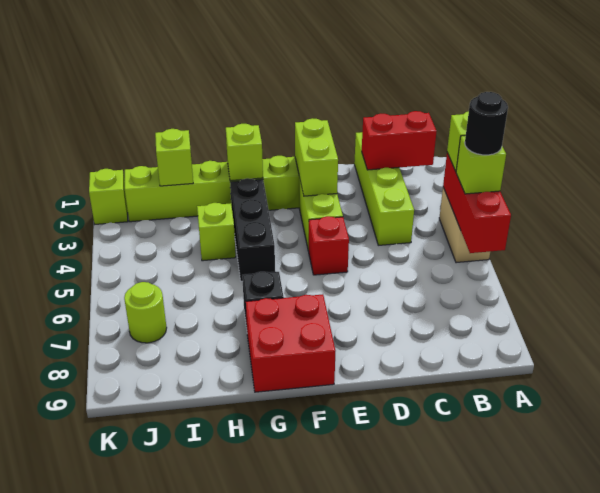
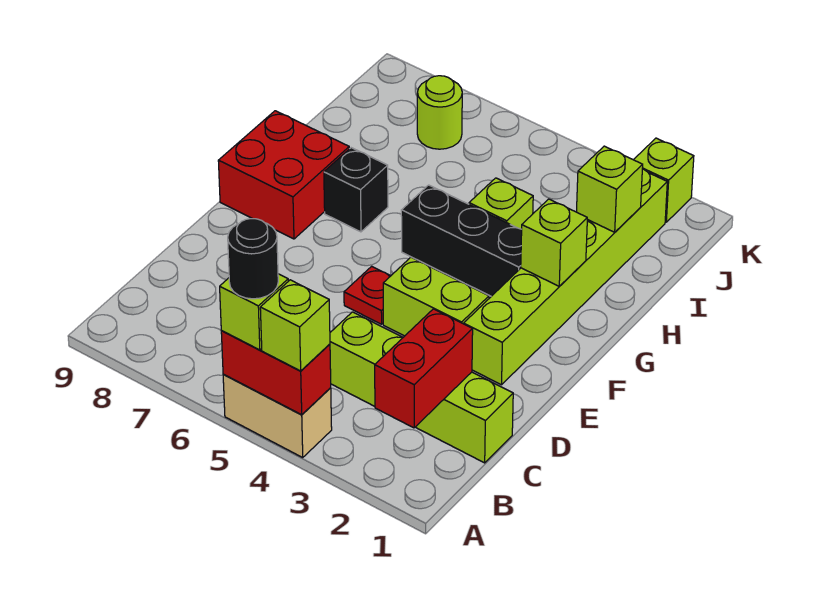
red brick A4:A6 level 2 -> red brick A4:A5 level 2
lime brick E2:E3 level 2 -> none
red brick E5 level 1 -> red plate E5 level 1

